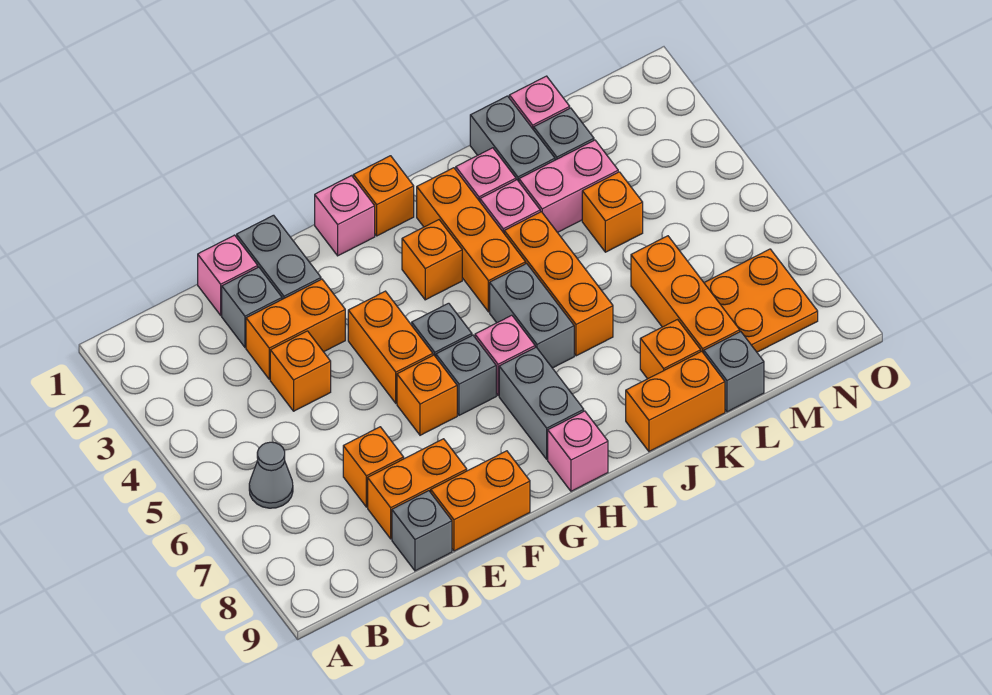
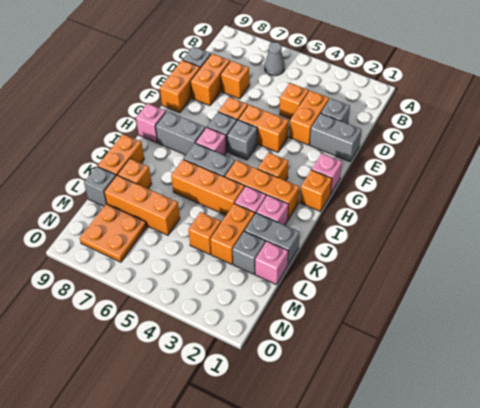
pink brick D1 level 1 -> none
pink brick K3:L3 level 1 -> orange brick K3:L3 level 1

